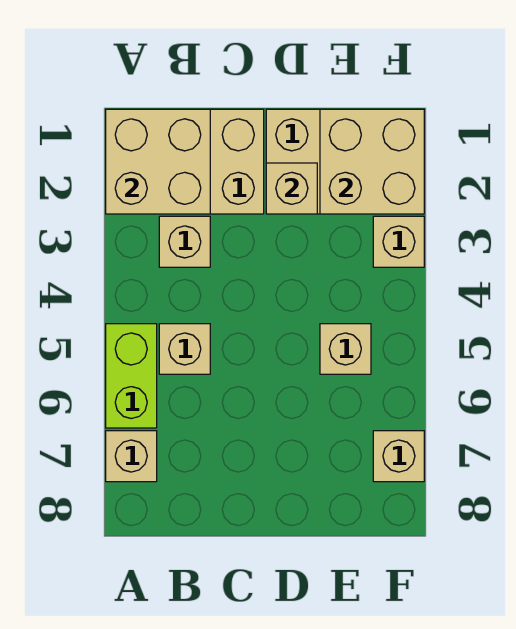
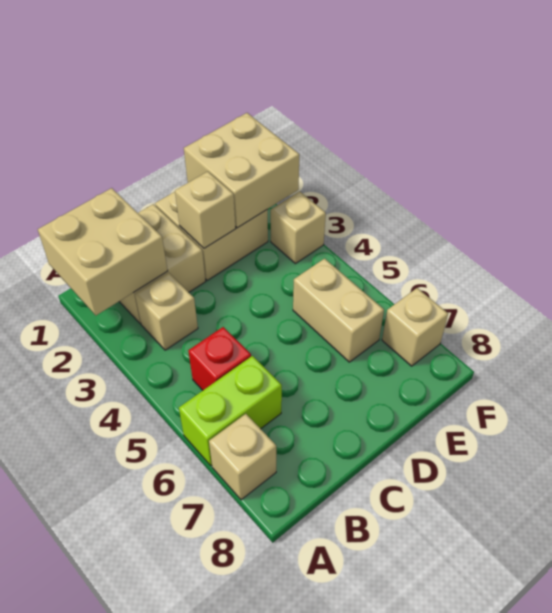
lime brick A5:A6 level 1 -> lime brick A6:B6 level 1
tan brick B5 level 1 -> red brick B5 level 1
tan brick E5 level 1 -> tan brick E5:E6 level 1

